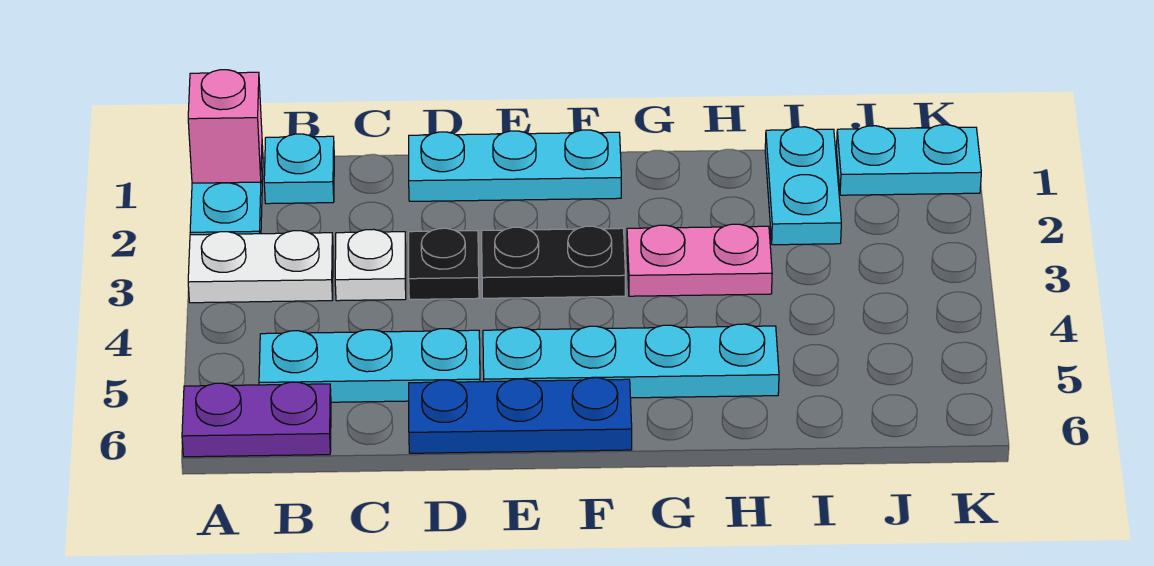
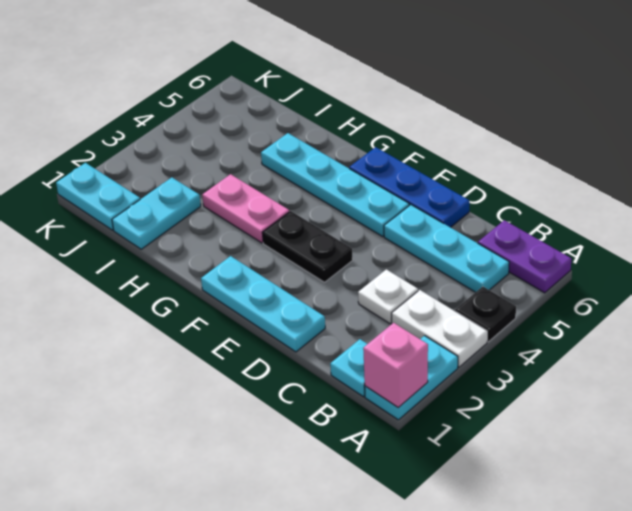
black plate D3 level 1 -> black plate A4 level 1

